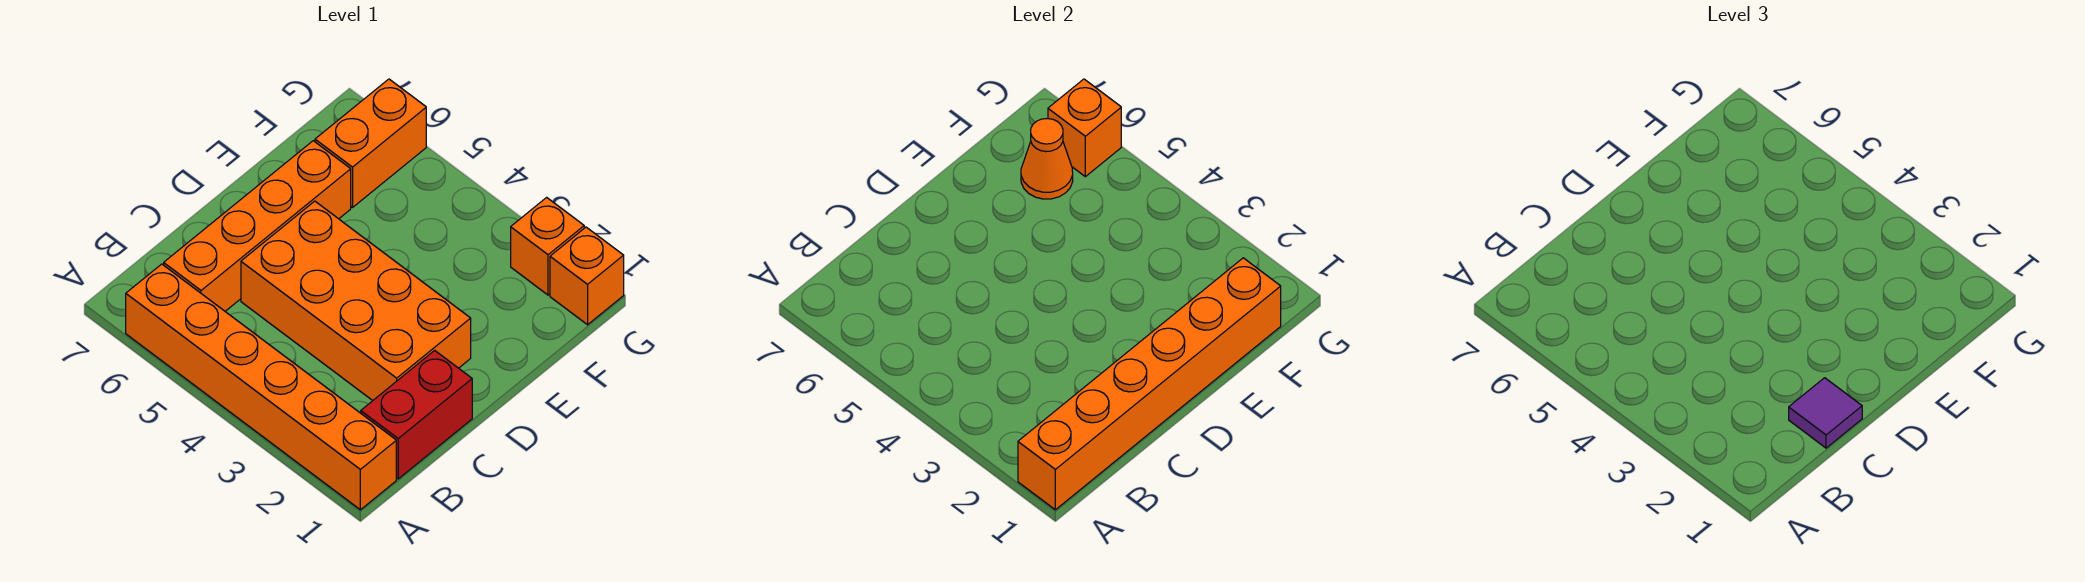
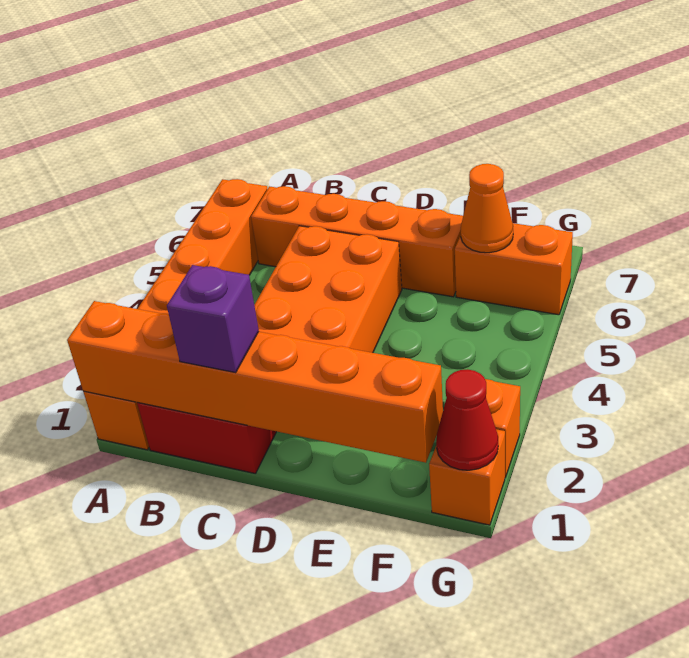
purple tile C1 level 3 -> purple brick C1 level 3
none -> red cone G1 level 2
orange brick G6 level 2 -> none

